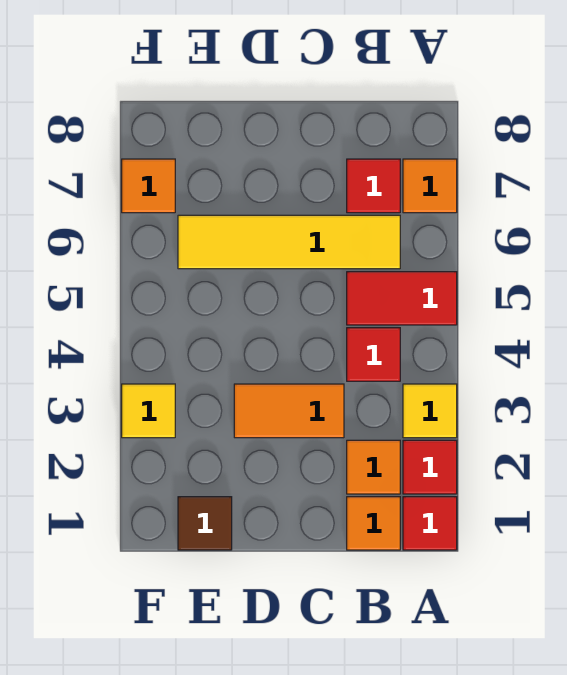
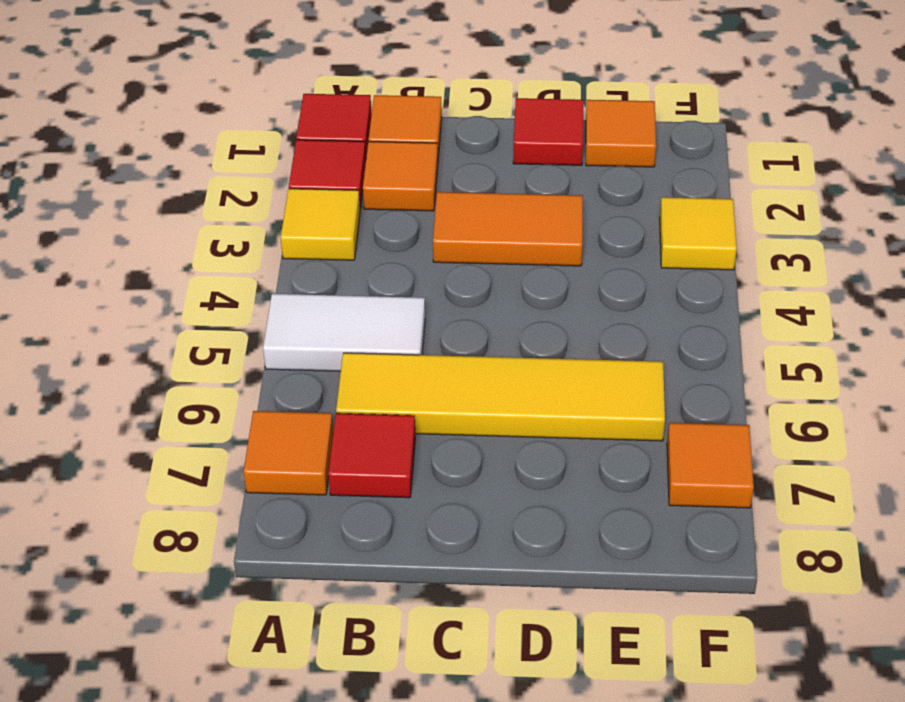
red tile A5:B5 level 1 -> white tile A5:B5 level 1
red tile B4 level 1 -> red tile D1 level 1
brown tile E1 level 1 -> orange tile E1 level 1

